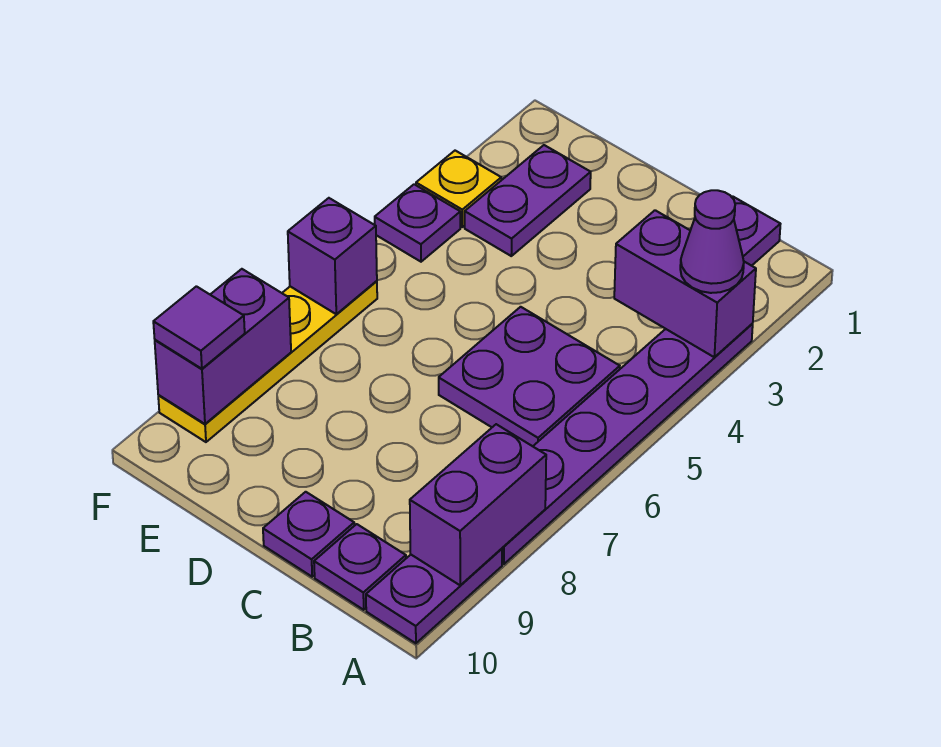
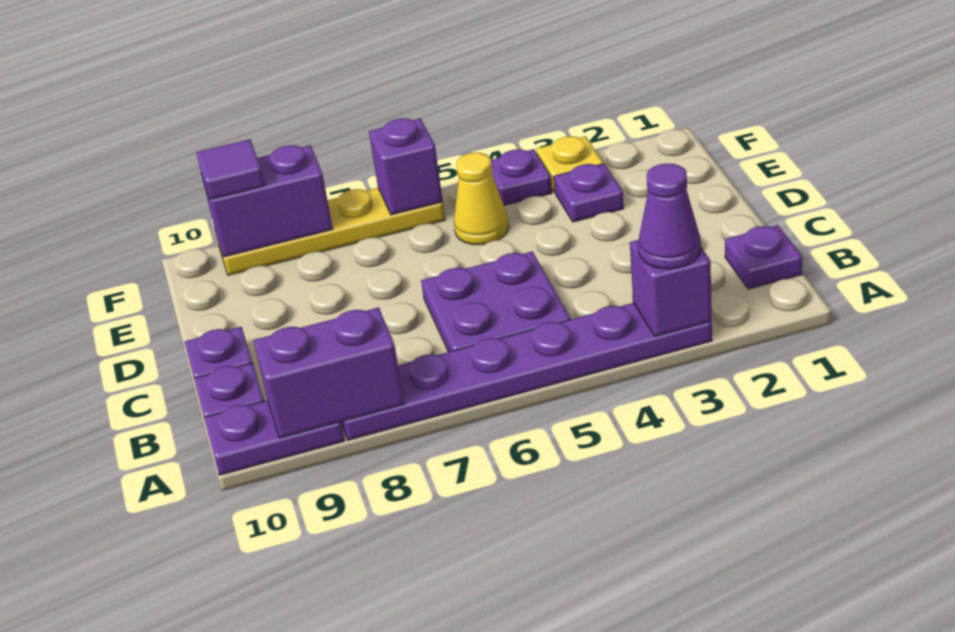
purple brick A3:B3 level 2 -> purple brick A3 level 2
purple plate E2:E3 level 1 -> purple plate E3 level 1
none -> yellow cone E5 level 1

